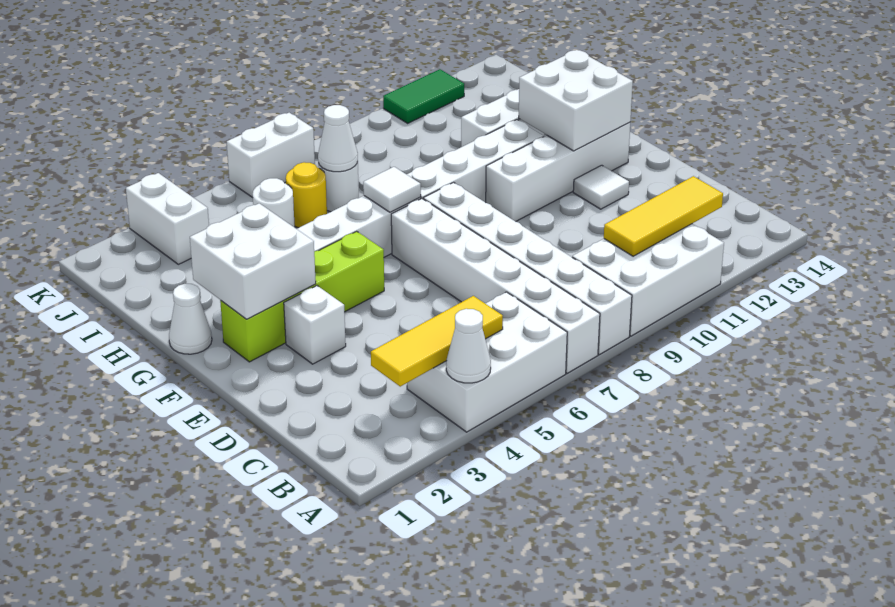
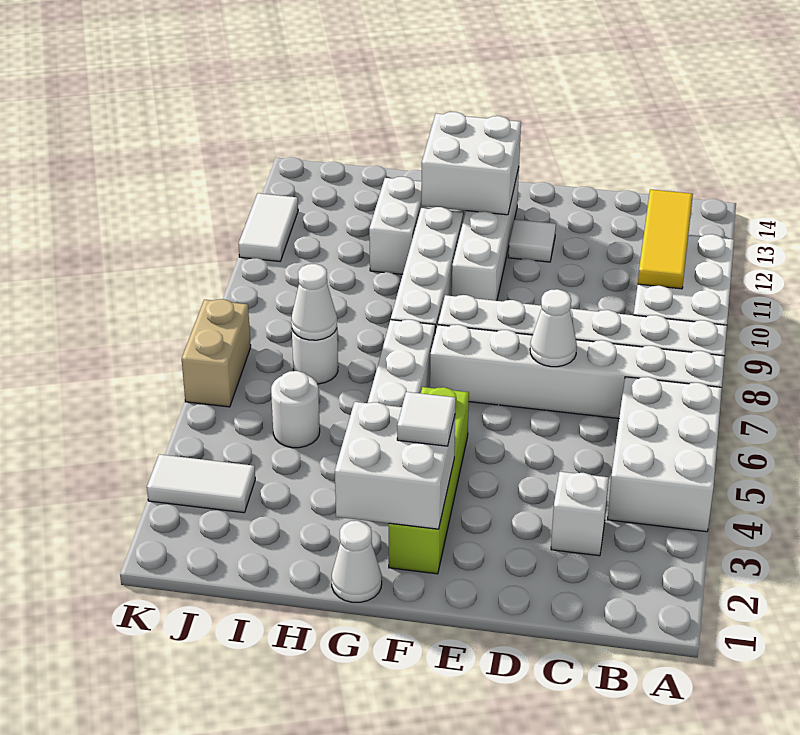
white cone A4 level 2 -> white cone D7 level 2
yellow tile B3:B5 level 2 -> none
white brick E3 level 1 -> white brick C3 level 1
white tile G7 level 2 -> white tile F3 level 3
yellow round brick I6 level 1 -> none
white brick J3:K3 level 1 -> white tile J3:K3 level 1
white brick K6:K7 level 1 -> tan brick K6:K7 level 1
green tile K11:K12 level 1 -> white tile K11:K12 level 1

